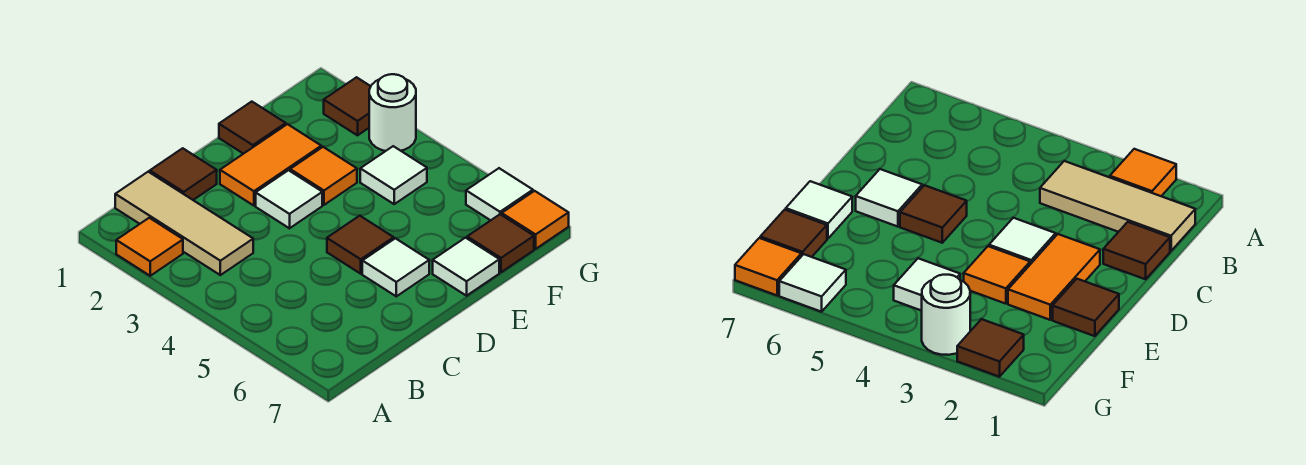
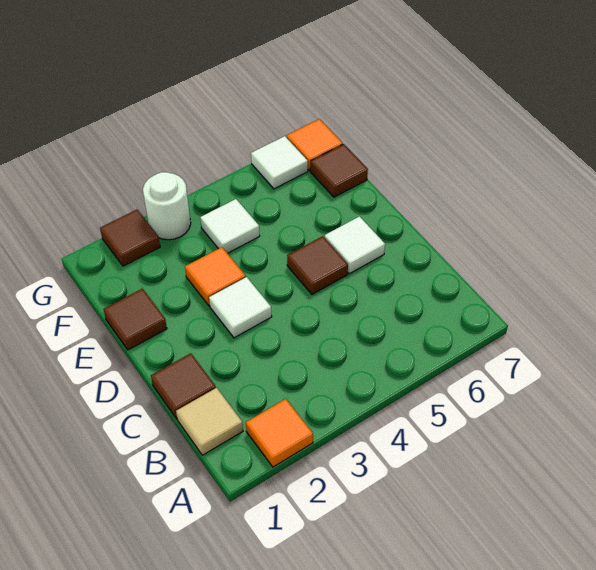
tan tile B1:B3 level 1 -> tan tile B1 level 1
orange tile D2:E2 level 1 -> none
white tile E7 level 1 -> none

